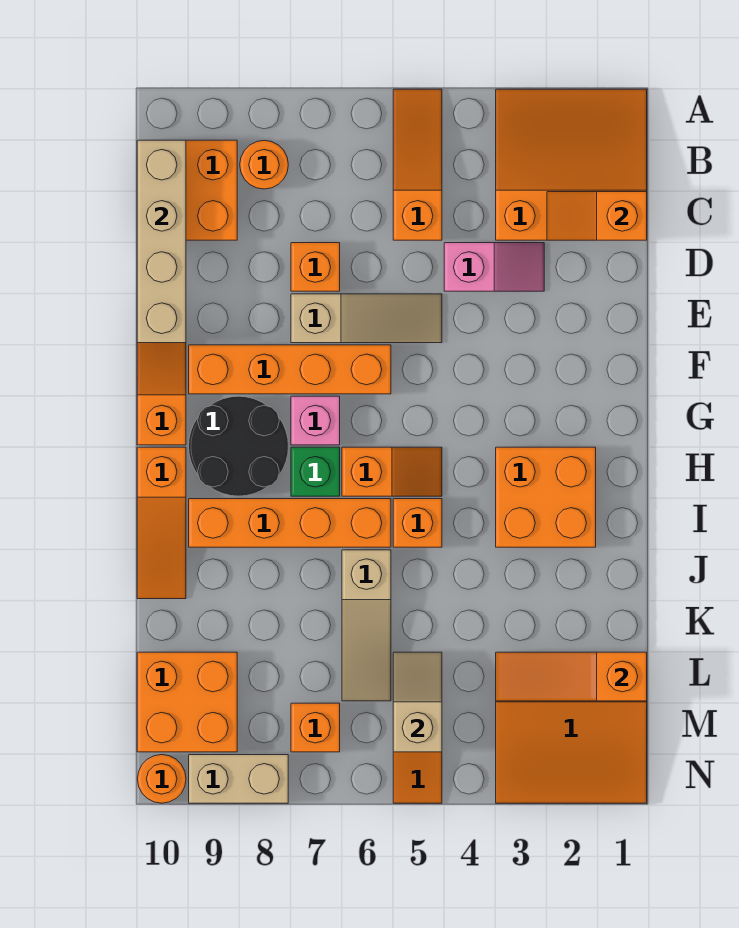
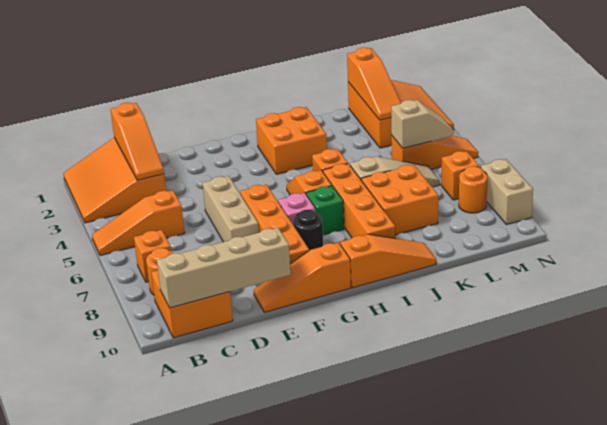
orange slope C1:C2 level 2 top 1 -> orange slope C1:C3 level 2 top 1
pink slope D3:D4 level 1 top 4 -> none
orange brick D7 level 1 -> orange brick B7 level 1
tan slope E5:E7 level 1 top 7 -> tan brick E5:E7 level 1
black round brick G8:H9 level 1 -> black round brick G8 level 1
tan slope L5:M5 level 2 top M -> tan slope L5:M5 level 2 top L
orange brick L9:M10 level 1 -> orange brick J7:K8 level 1
orange round brick N10 level 1 -> orange round brick M8 level 1

